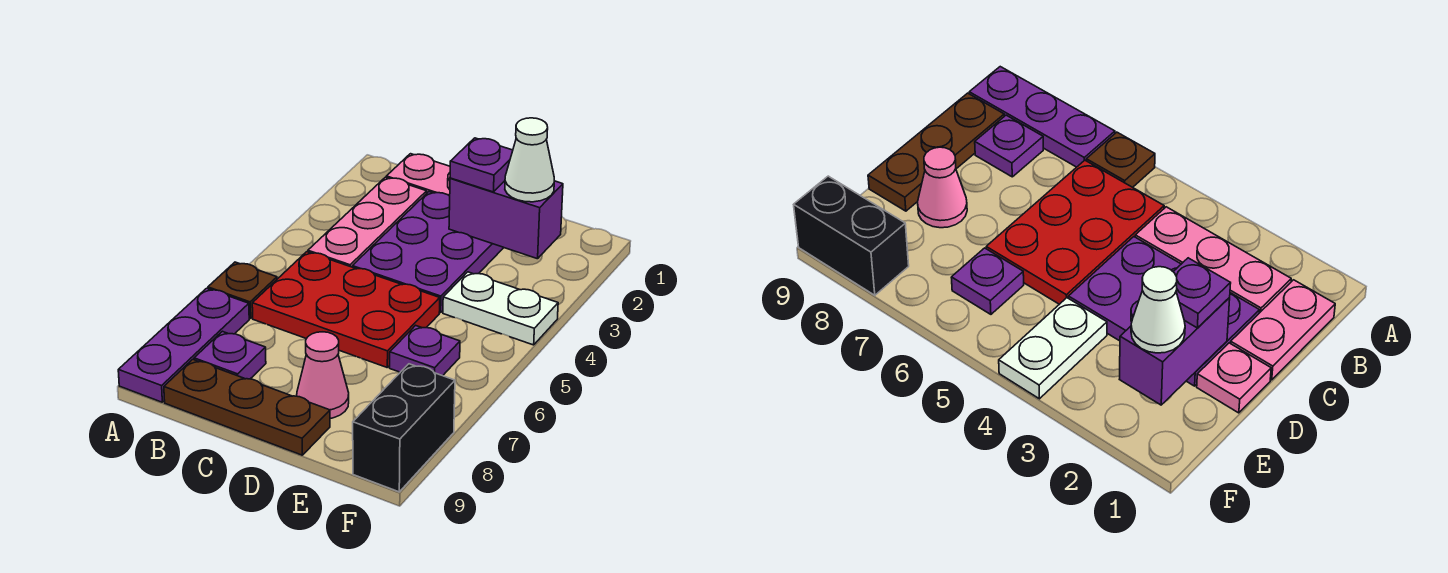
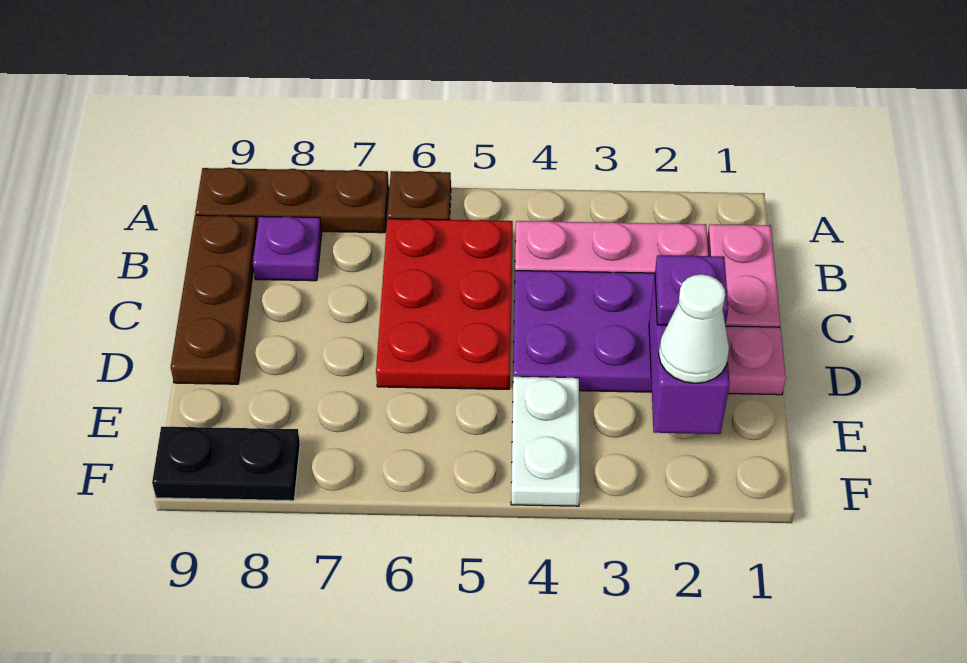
purple plate A7:A9 level 1 -> brown plate A7:A9 level 1
pink cone D8 level 1 -> none
purple plate E6 level 1 -> none
black brick F8:F9 level 1 -> black plate F8:F9 level 1

